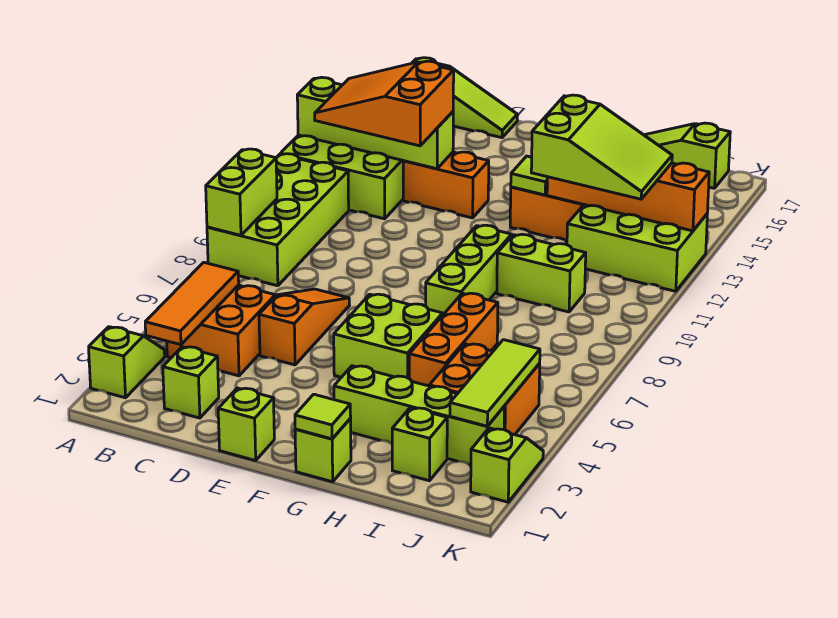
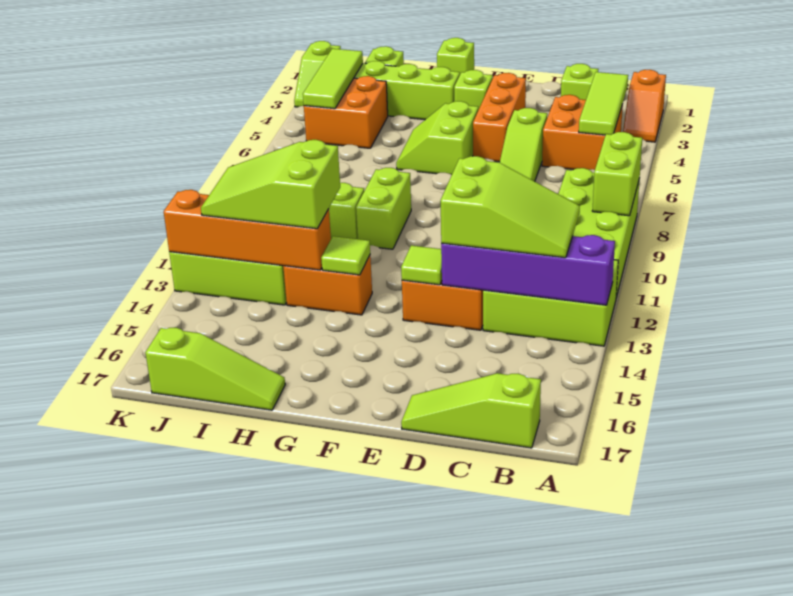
lime slope A2:A3 level 1 top 2 -> orange slope A2:A3 level 1 top 2
lime brick A13:D13 level 2 -> purple brick A13:D13 level 2
orange tile B3:B5 level 2 -> lime tile B3:B5 level 2
orange slope B12:D13 level 3 top D -> lime slope B12:D13 level 3 top D
orange slope D5:D7 level 1 top 5 -> lime slope D5:D7 level 1 top 5
lime brick E1 level 1 -> lime brick F3 level 1
lime brick F5:G6 level 1 -> lime slope F5:G6 level 1 top F
lime tile G1 level 2 -> lime tile E13 level 2
lime brick G8:G10 level 1 -> lime brick G9:G10 level 1
orange brick H5:H7 level 1 -> orange brick E3:E5 level 1

